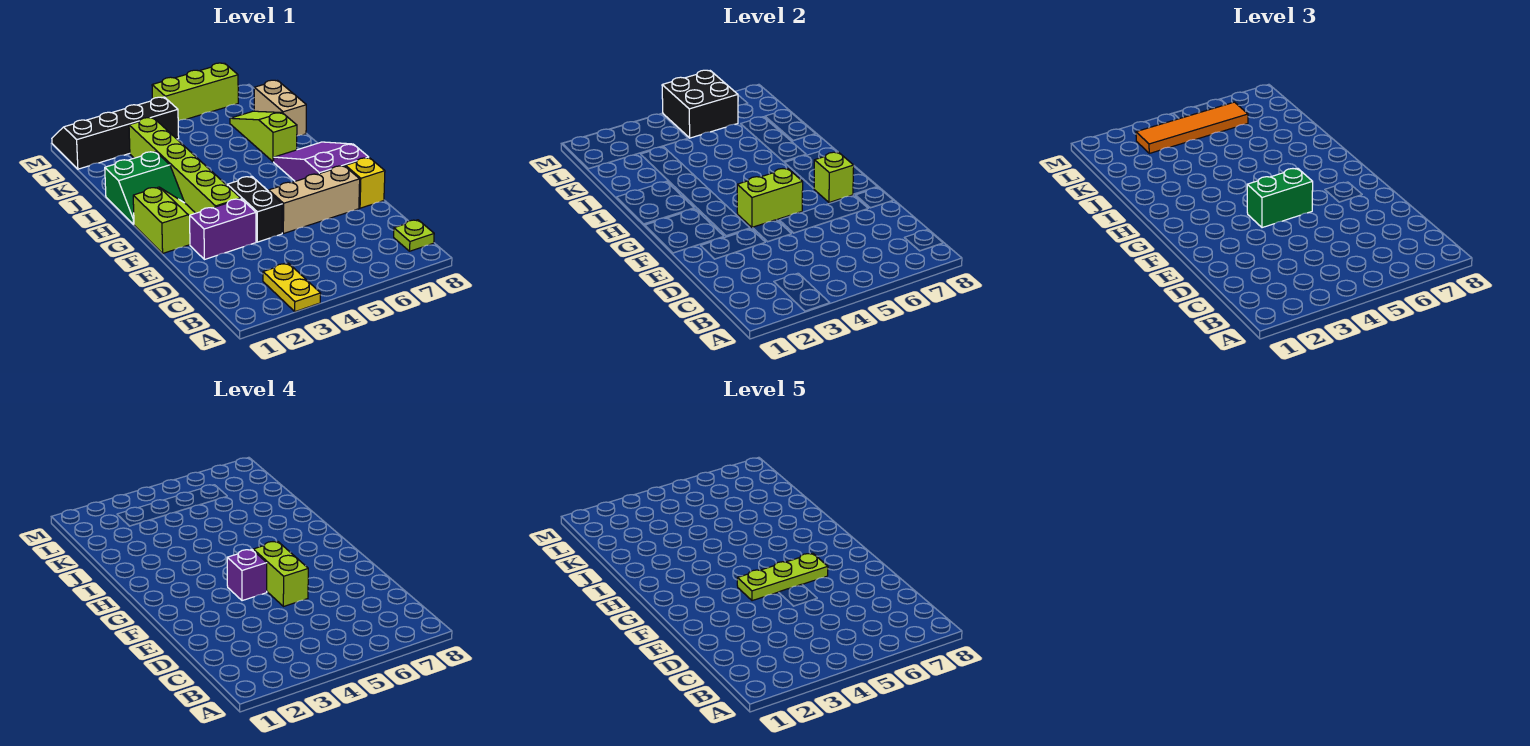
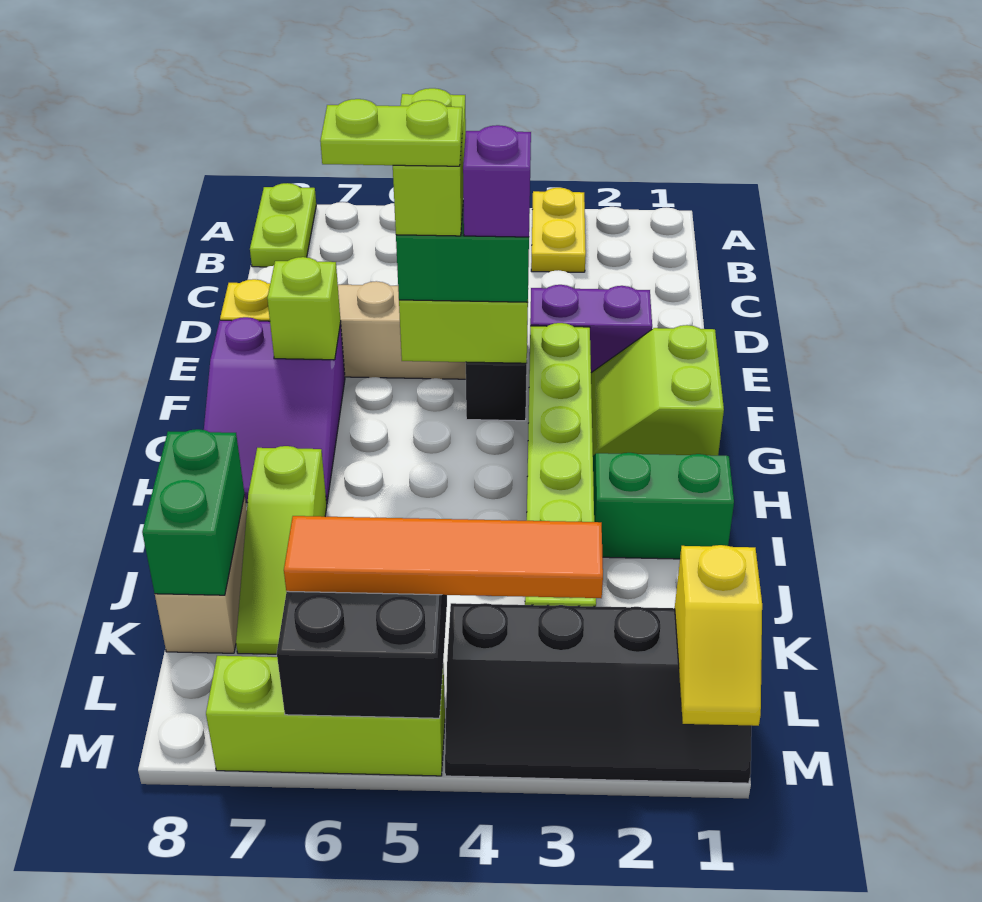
lime plate B8 level 1 -> lime plate A8:B8 level 1
lime plate F4:F6 level 5 -> lime plate F5:F6 level 5
none -> green brick J8:K8 level 2
none -> yellow slope L1:M1 level 2 top L

